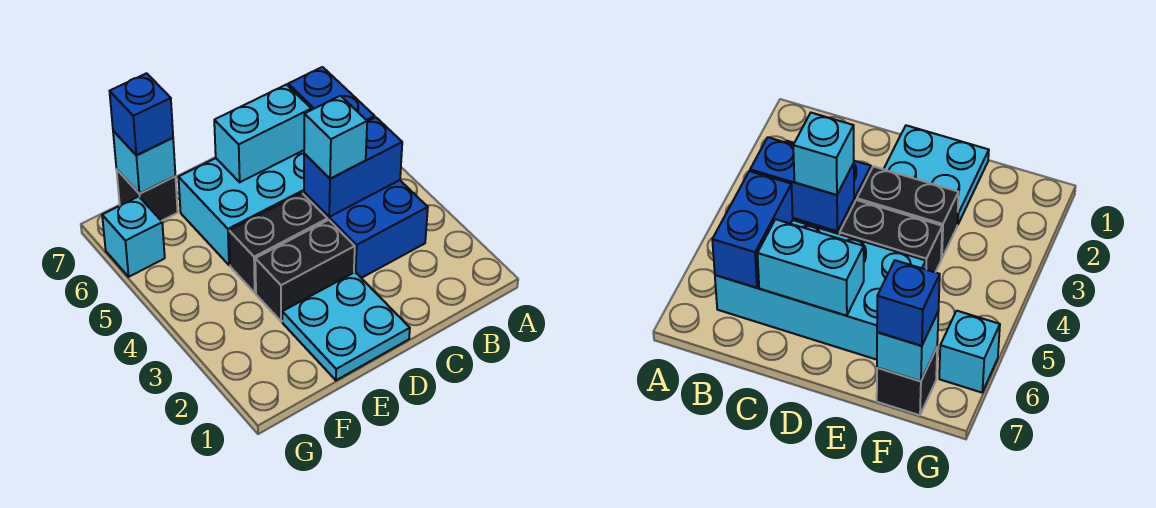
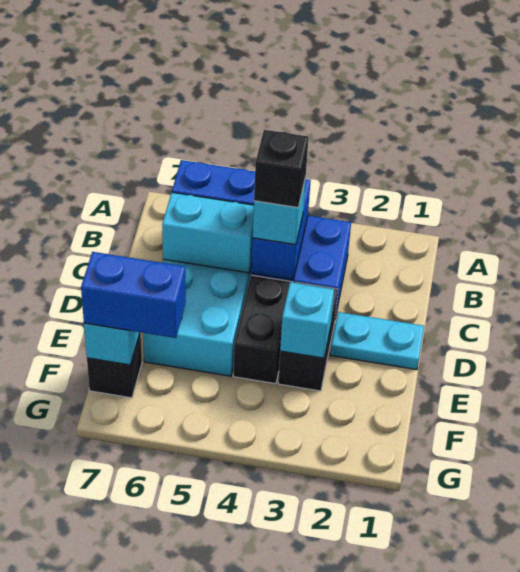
none -> black brick C4 level 4
cyan brick C6:D6 level 2 -> cyan brick C5:C6 level 2
cyan plate D1:E2 level 1 -> cyan plate D1:D2 level 1
blue brick F7 level 3 -> blue brick F6:F7 level 3
cyan brick G6 level 1 -> cyan brick E3 level 2

